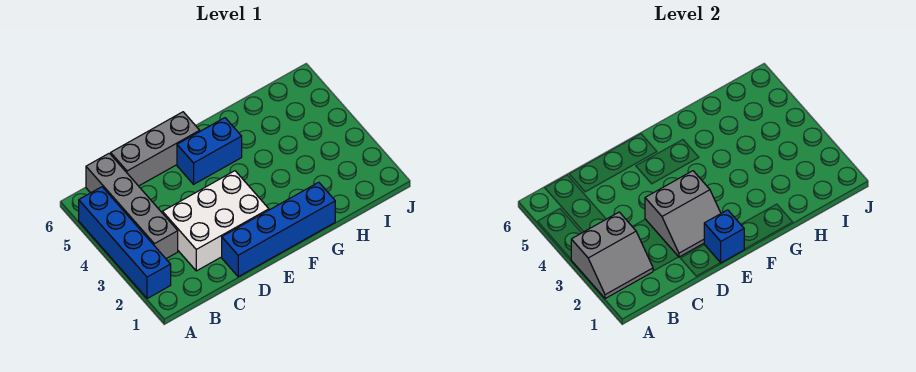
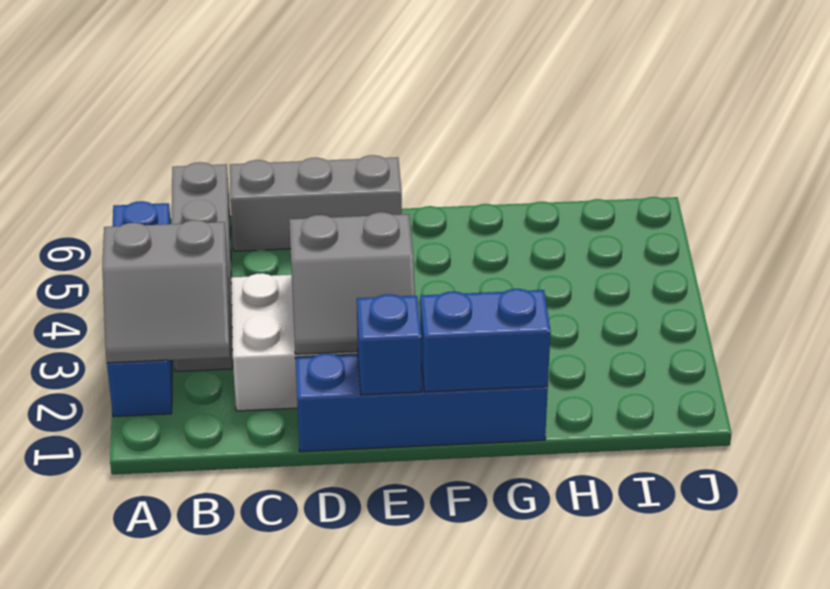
blue brick E5:F5 level 1 -> blue brick F1:G1 level 2

